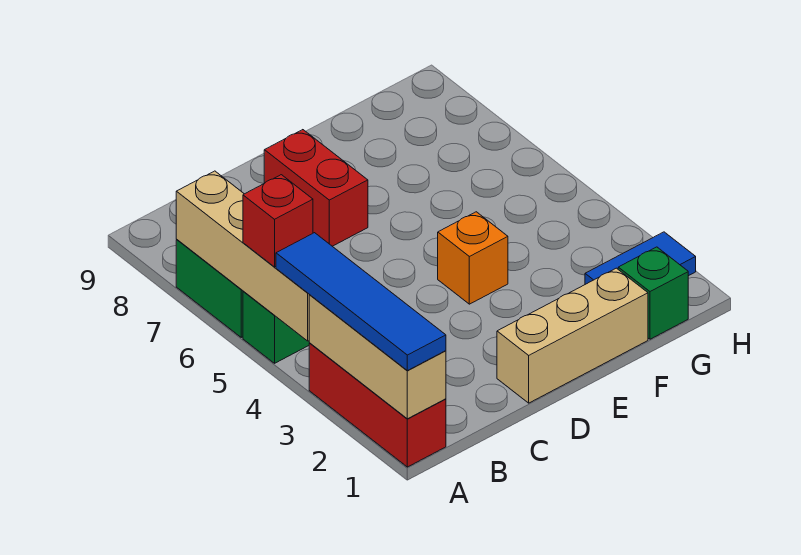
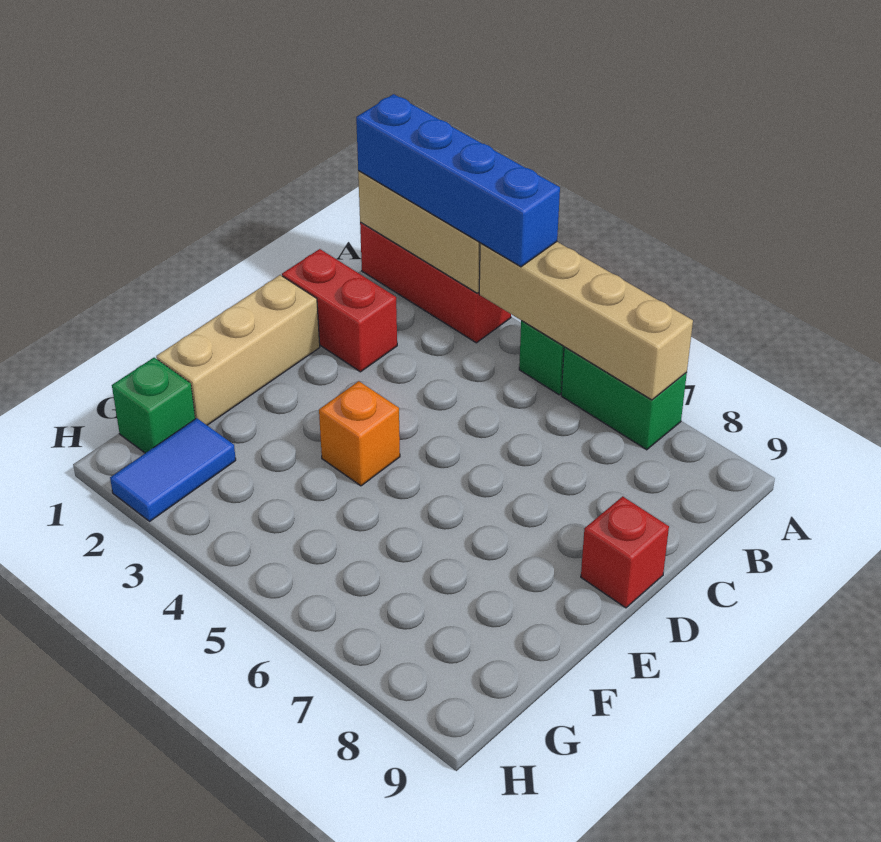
blue tile A1:A4 level 3 -> blue brick A1:A4 level 3
red brick A5 level 3 -> red brick D9 level 1
red brick D7:D8 level 1 -> red brick C1:C2 level 1

